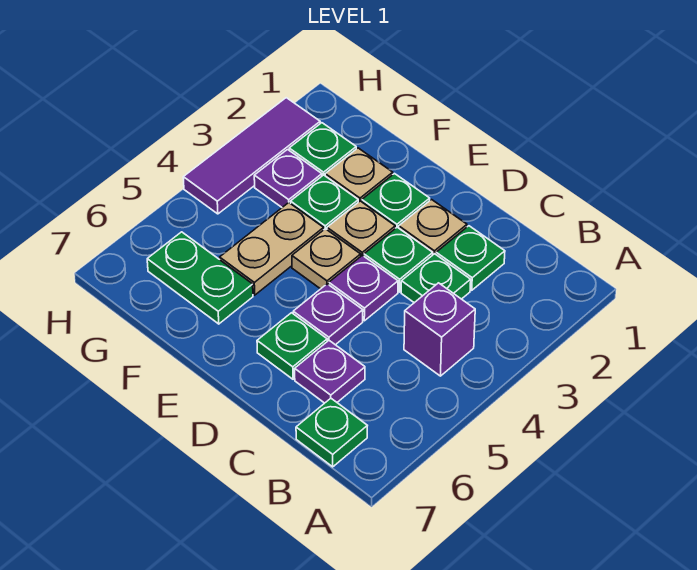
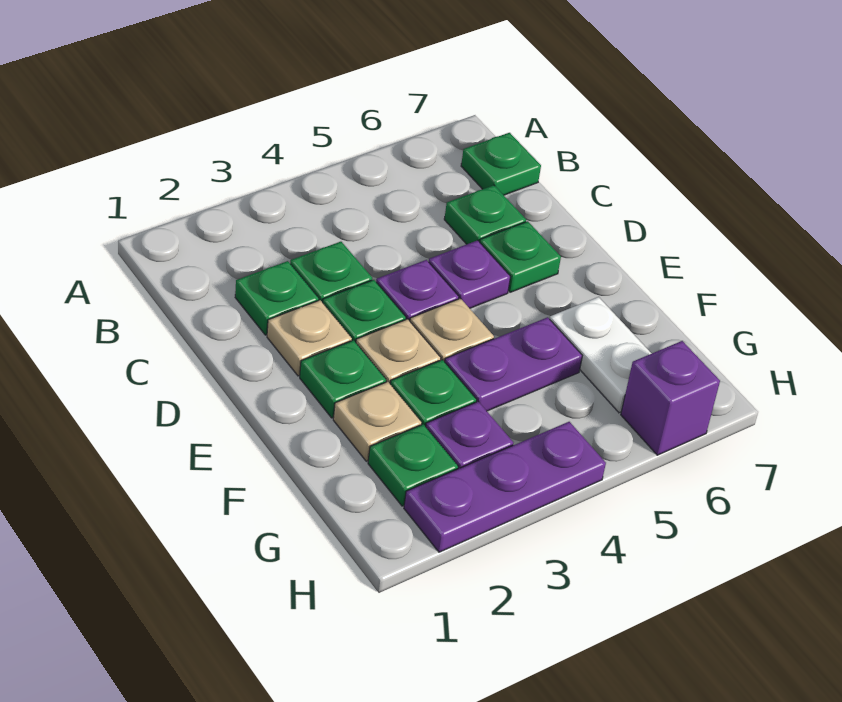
purple brick B4 level 1 -> purple brick H6 level 1
purple plate C6 level 1 -> green plate C6 level 1
tan plate F4:F5 level 1 -> purple plate F4:F5 level 1
green plate F6:G6 level 1 -> white plate F6:G6 level 1
purple tile H2:H4 level 1 -> purple plate H2:H4 level 1

